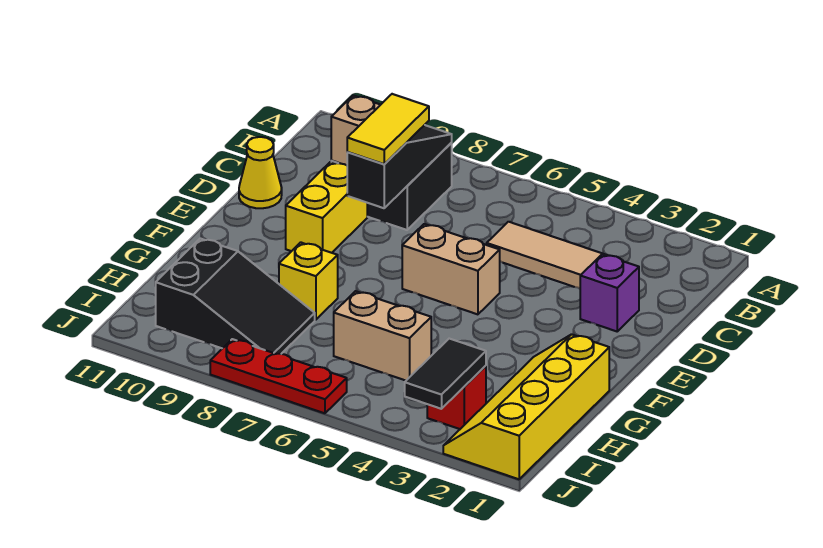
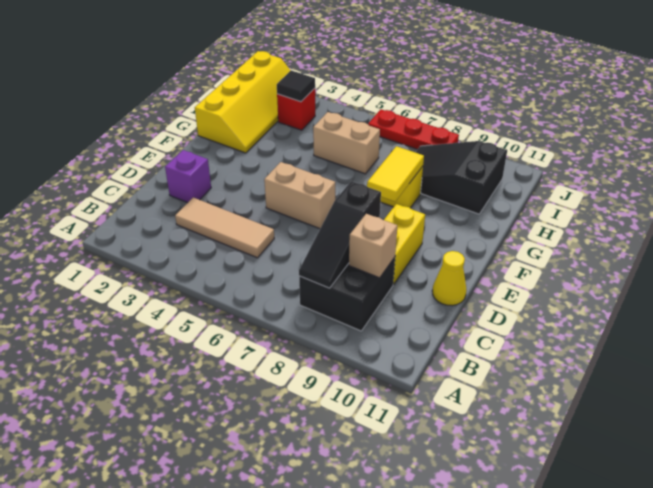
yellow tile C8:D8 level 3 -> yellow tile F8:G8 level 2
black tile I3:J3 level 2 -> black tile I3 level 2

